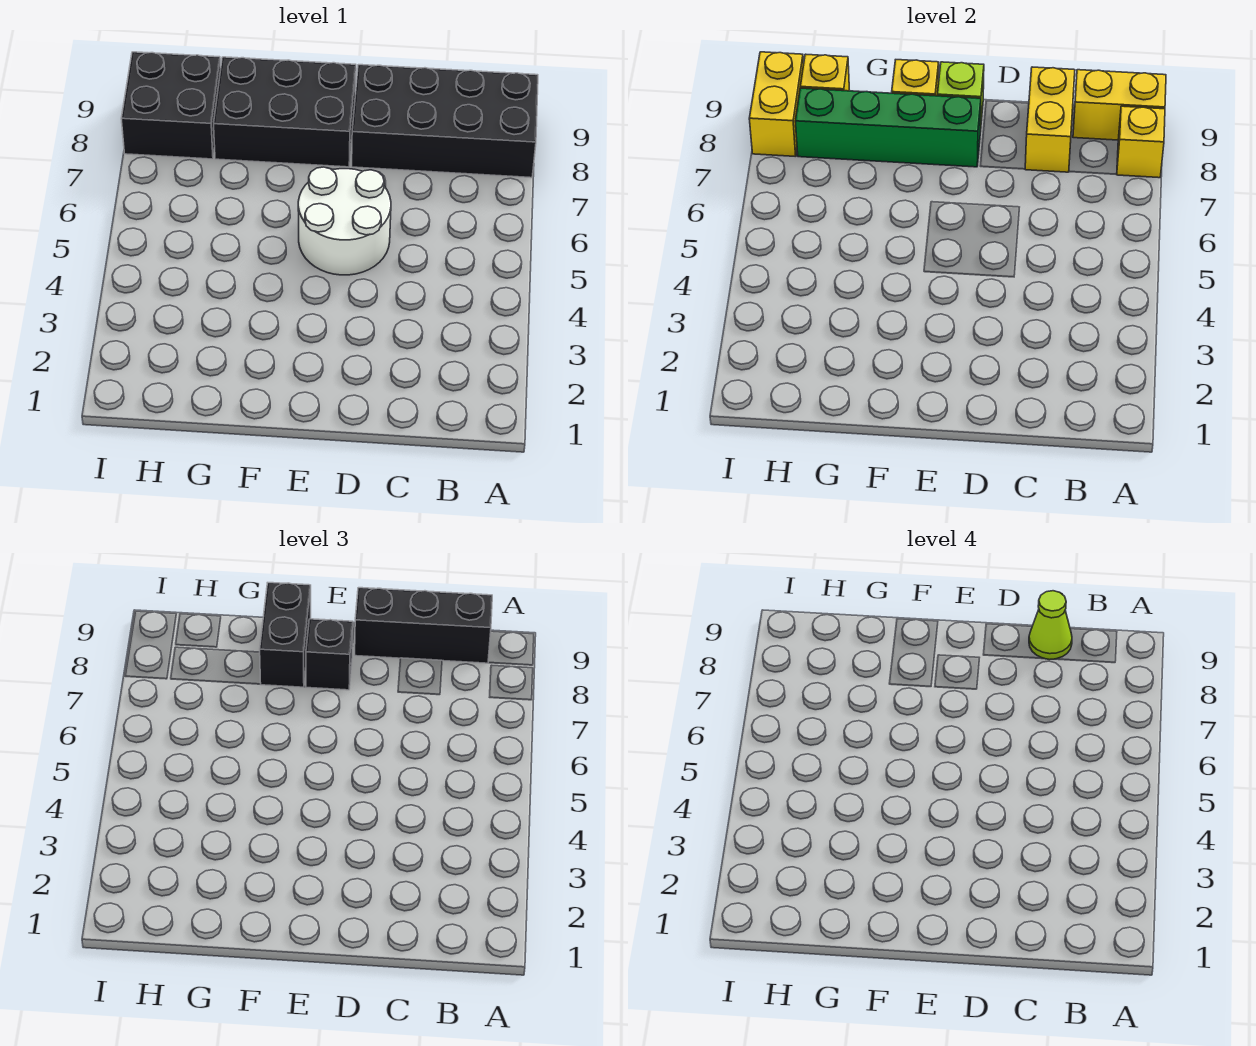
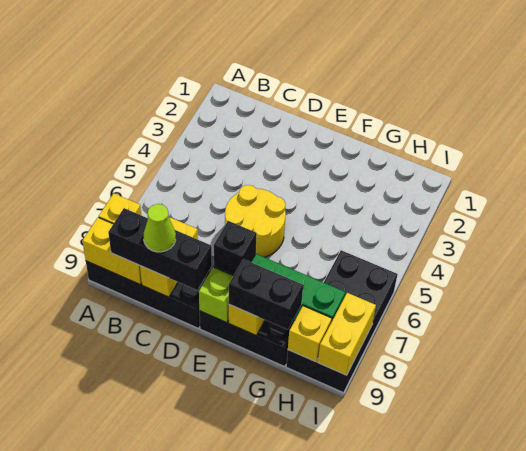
white round brick D5:E6 level 1 -> yellow round brick D5:E6 level 1
black brick F8:F9 level 3 -> black brick F9:G9 level 3
black brick H8:I9 level 1 -> black brick H6:I9 level 1

